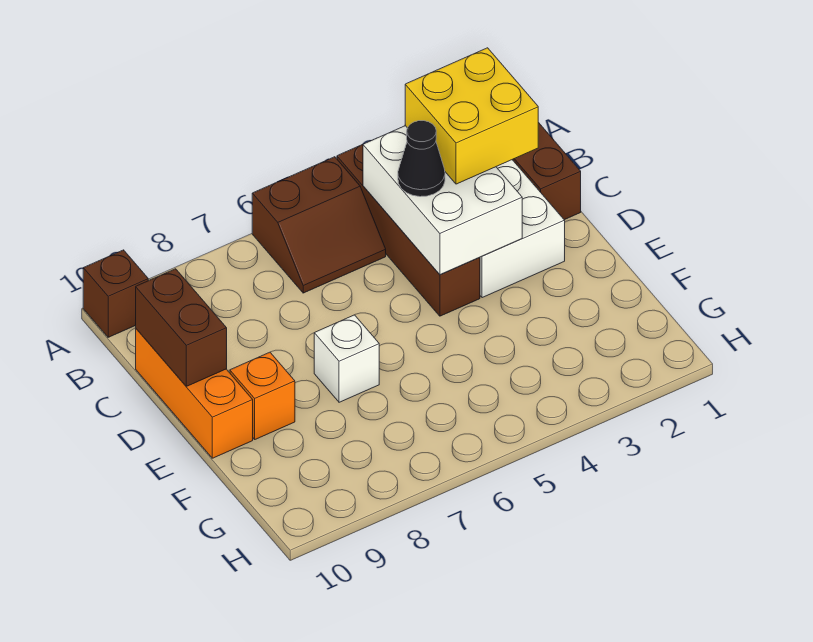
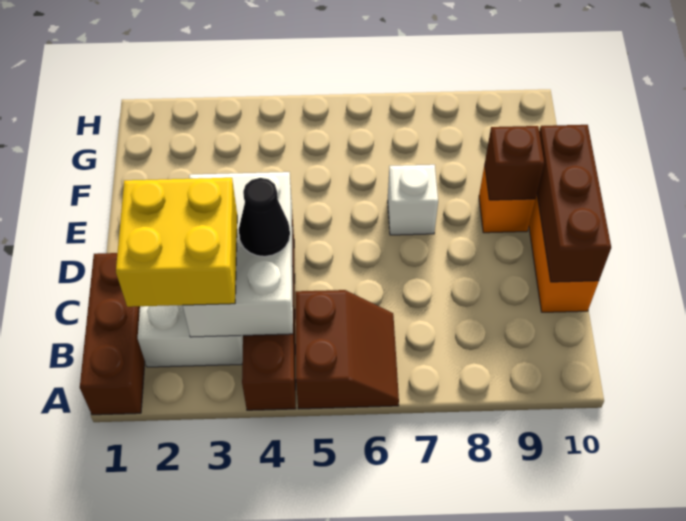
brown slope A5:B6 level 1 top A -> brown slope A5:B6 level 1 top 5
brown brick A10 level 1 -> brown brick E9 level 2
brown brick C10:D10 level 2 -> brown brick C10:E10 level 2

